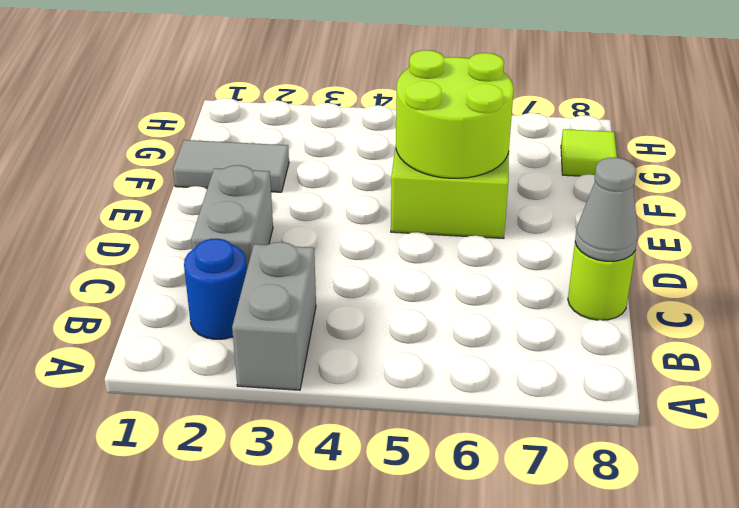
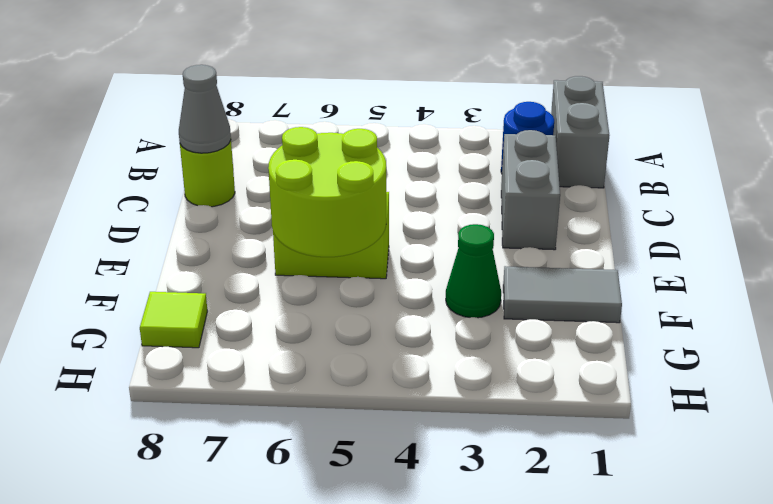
grey brick A3:B3 level 1 -> grey brick A1:B1 level 1
none -> green cone F3 level 1

